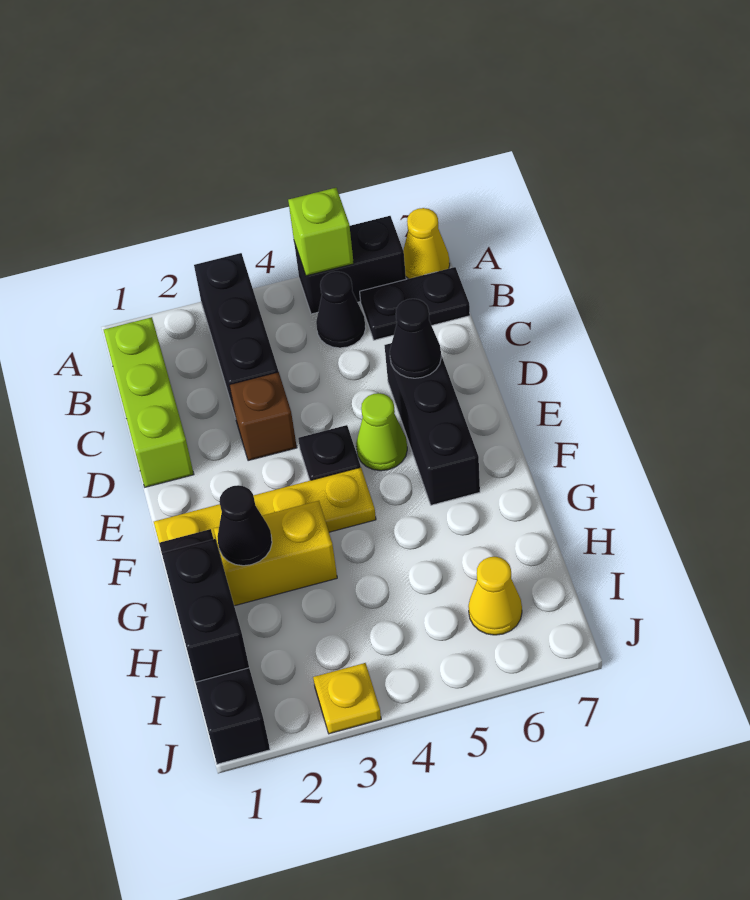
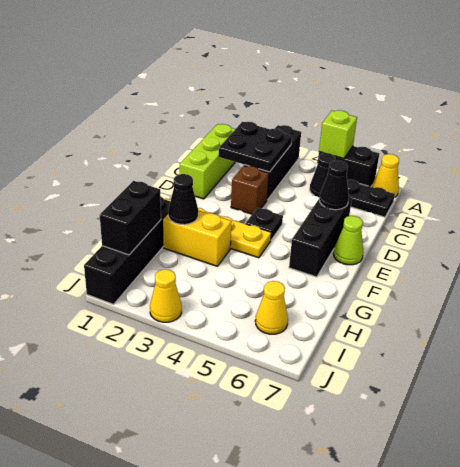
none -> black plate B2:C3 level 2
lime cone E5 level 1 -> lime cone E7 level 1
yellow plate J3 level 1 -> yellow cone J3 level 1

